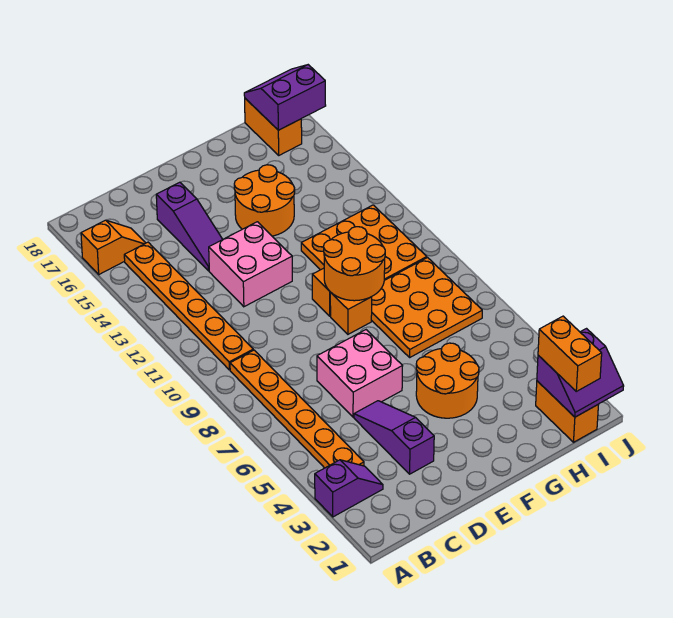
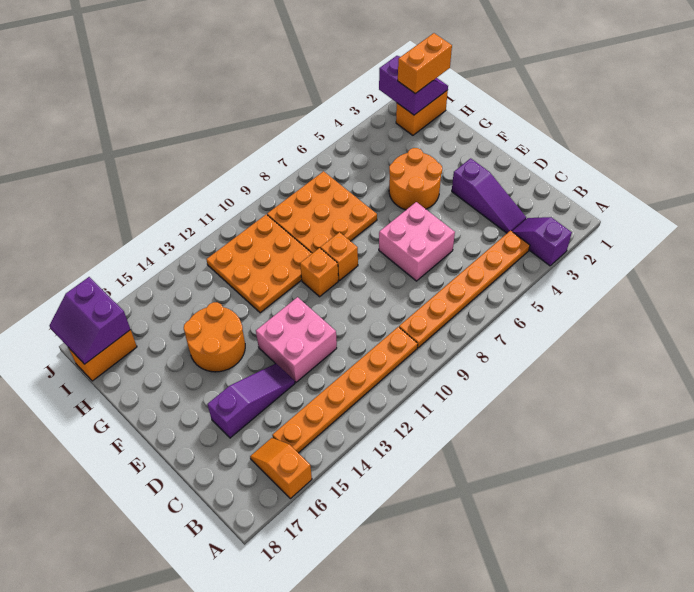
purple slope D3:D5 level 1 top 3 -> purple slope C3:E3 level 1 top E
orange round brick F9:G10 level 2 -> none

